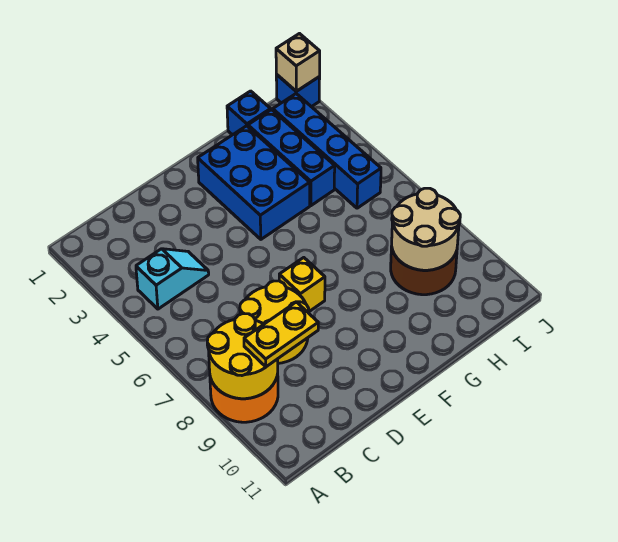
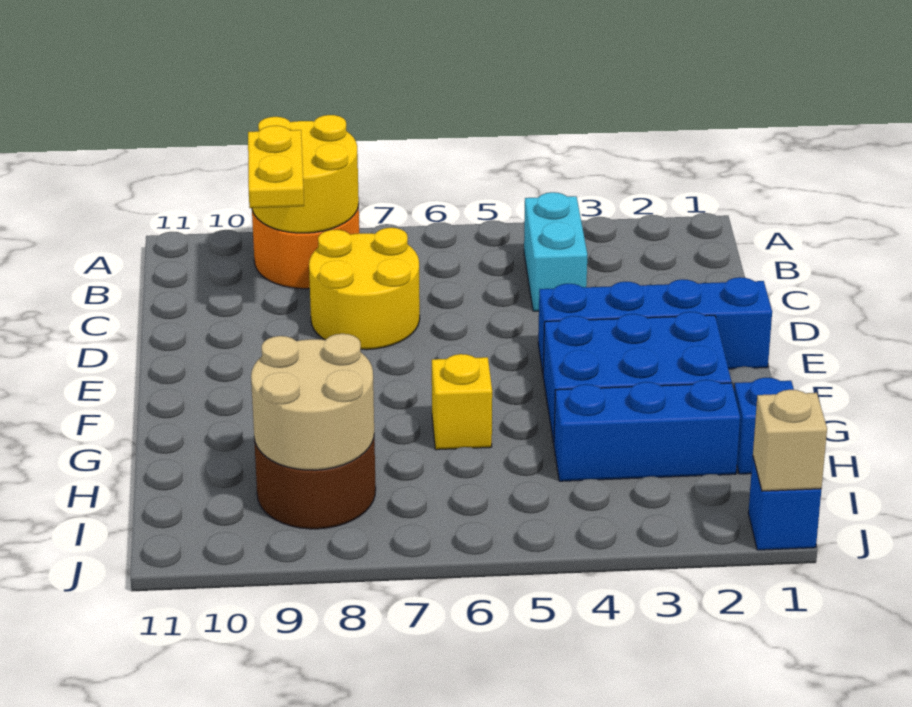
cyan slope B4:C4 level 1 top B -> cyan brick B4:C4 level 1
yellow brick E7 level 1 -> yellow brick G6 level 1
blue brick I2:I5 level 1 -> blue brick E1:E4 level 1

